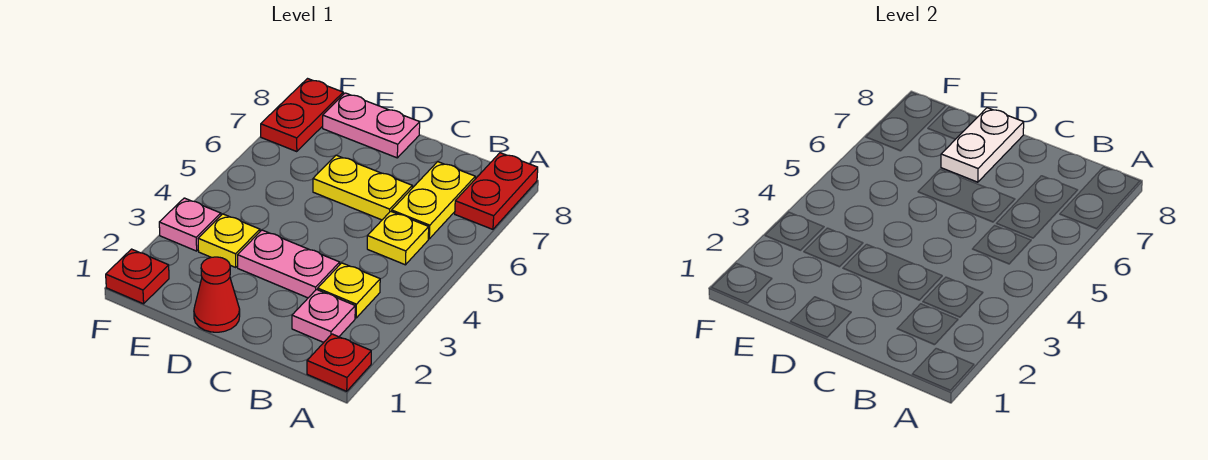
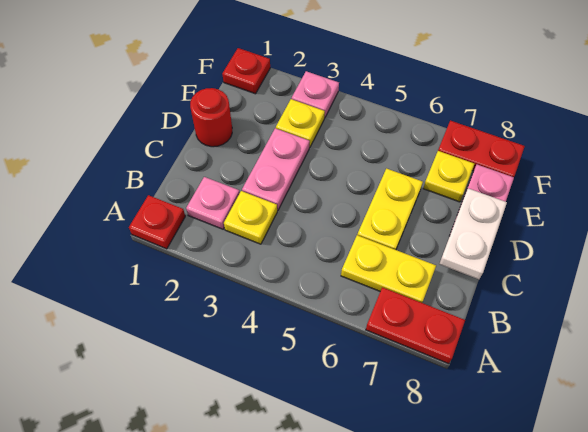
yellow plate B5 level 1 -> yellow plate E7 level 1
red cone D1 level 1 -> red round brick D1 level 1
white plate D7:D8 level 2 -> white plate C8:D8 level 2

